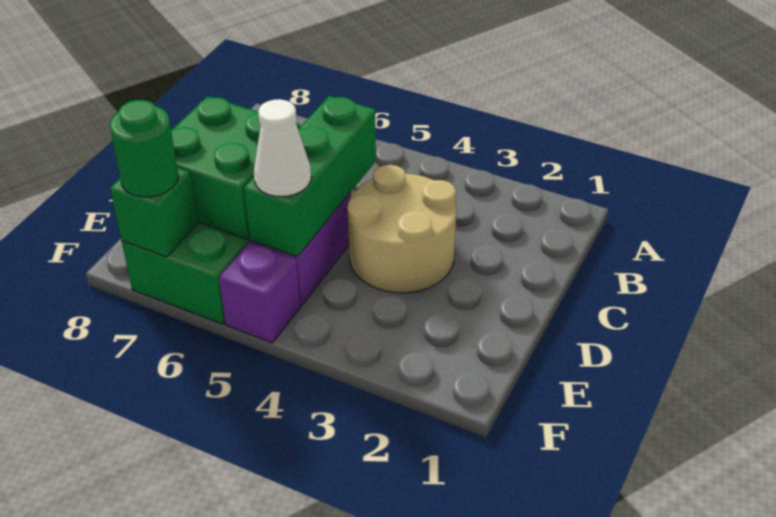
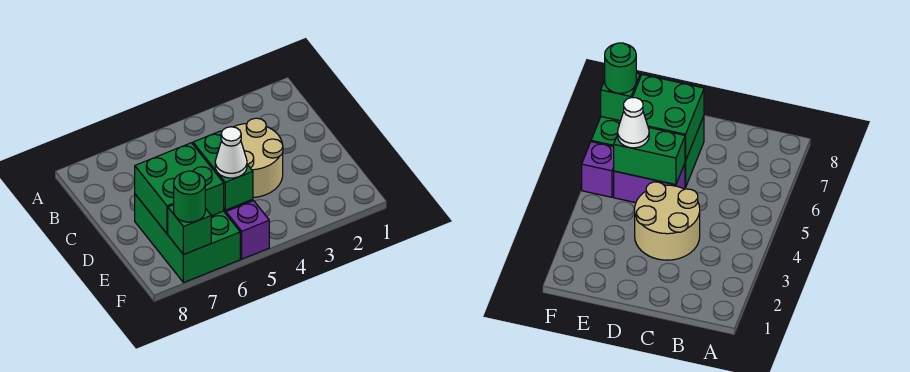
green brick C5:E5 level 2 -> green brick D5:E5 level 2

